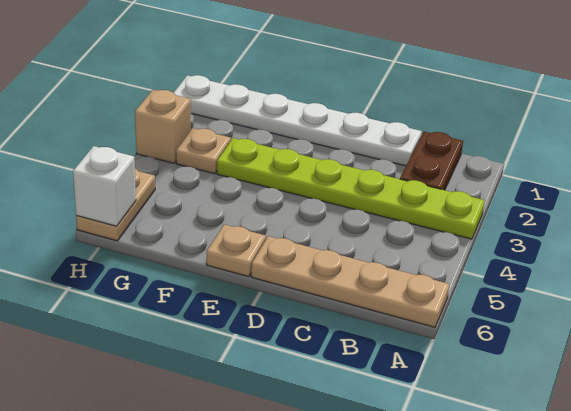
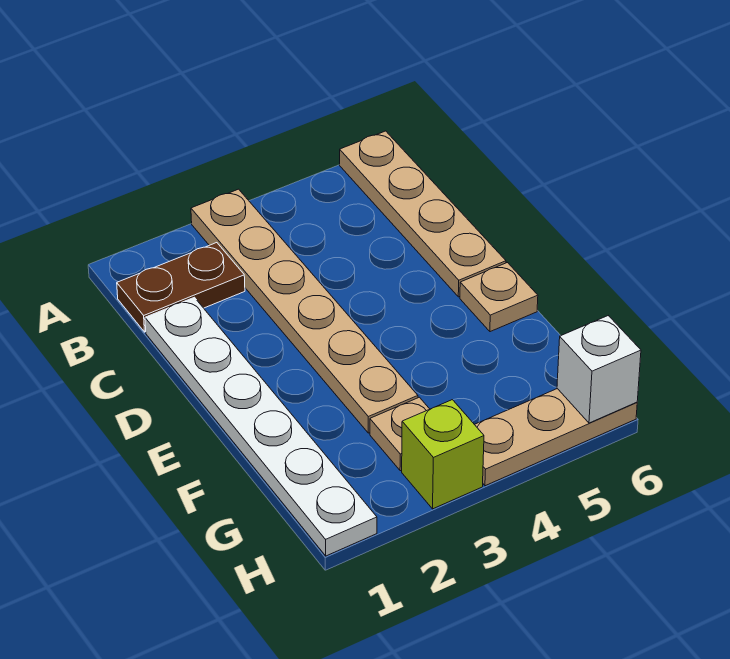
lime plate A3:F3 level 1 -> tan plate A3:F3 level 1
tan brick H3 level 1 -> lime brick H3 level 1
tan plate H5:H6 level 1 -> tan plate H4:H6 level 1

